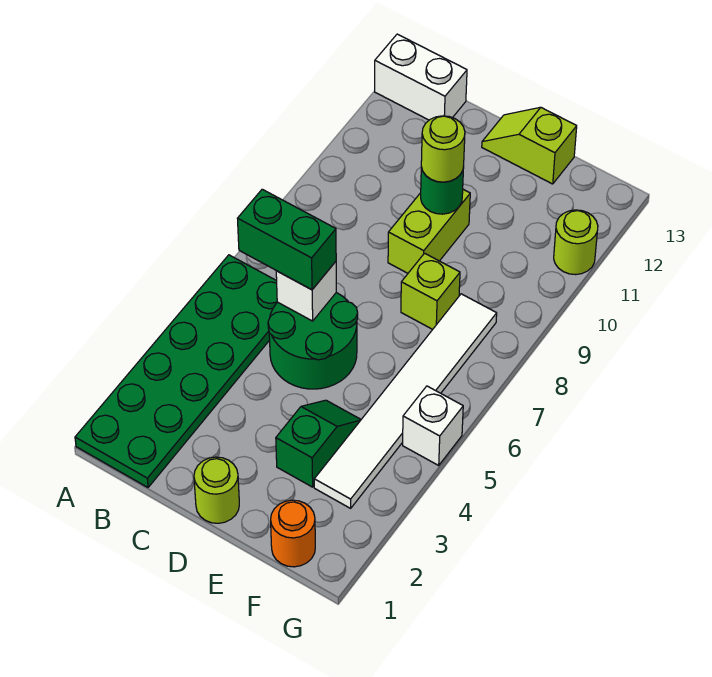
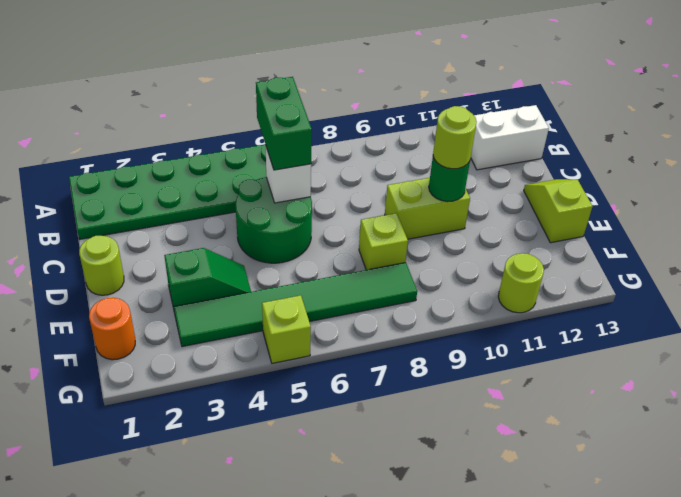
white brick A13:B13 level 1 -> white brick B12:B13 level 1
white tile F3:F8 level 1 -> green tile F3:F8 level 1
white brick G5 level 1 -> lime brick G5 level 1

